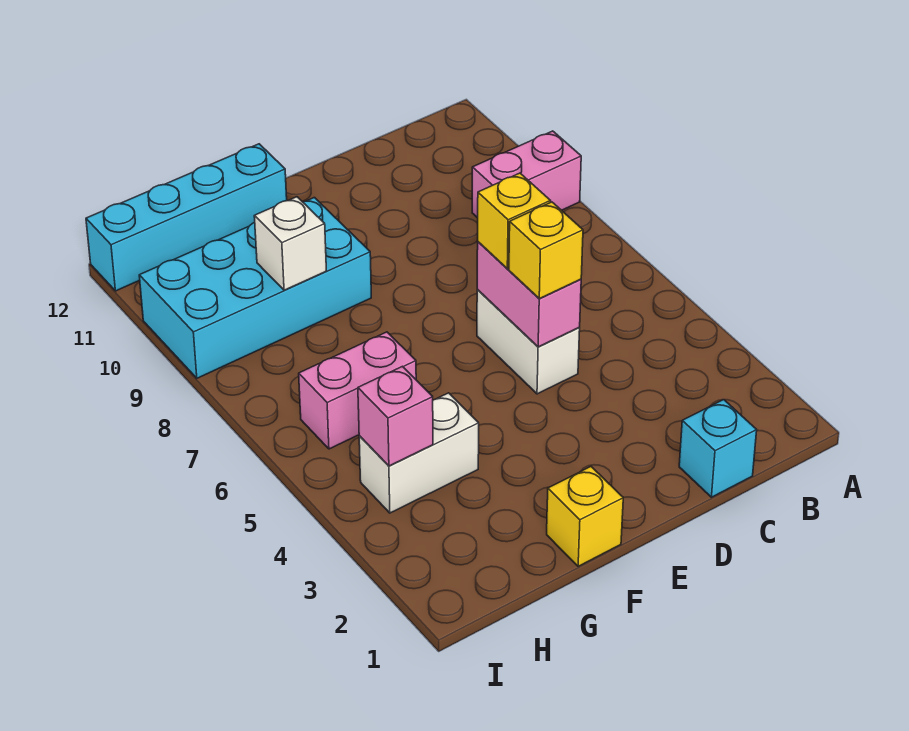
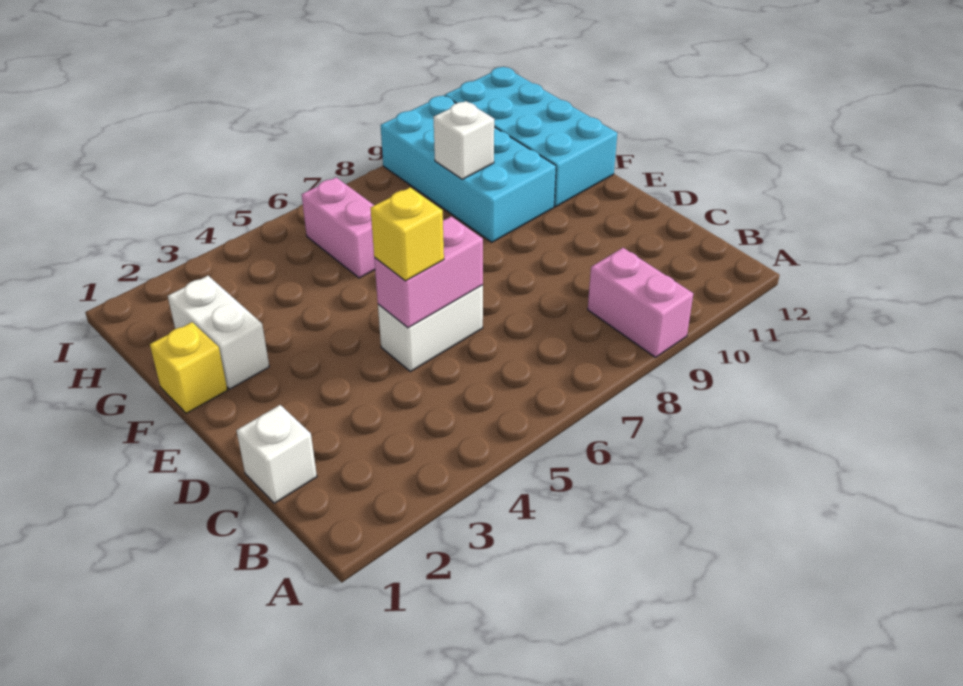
cyan brick C1 level 1 -> white brick C1 level 1
yellow brick D6 level 3 -> none
cyan brick F12:I12 level 1 -> cyan brick F11:I12 level 1
white brick G4:H4 level 1 -> white brick F2:G2 level 1
pink brick H4 level 2 -> none

